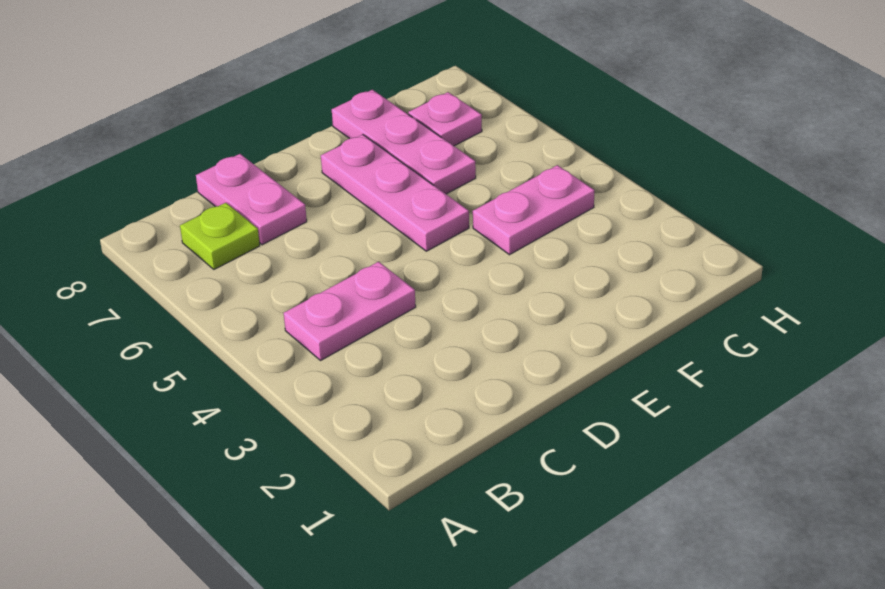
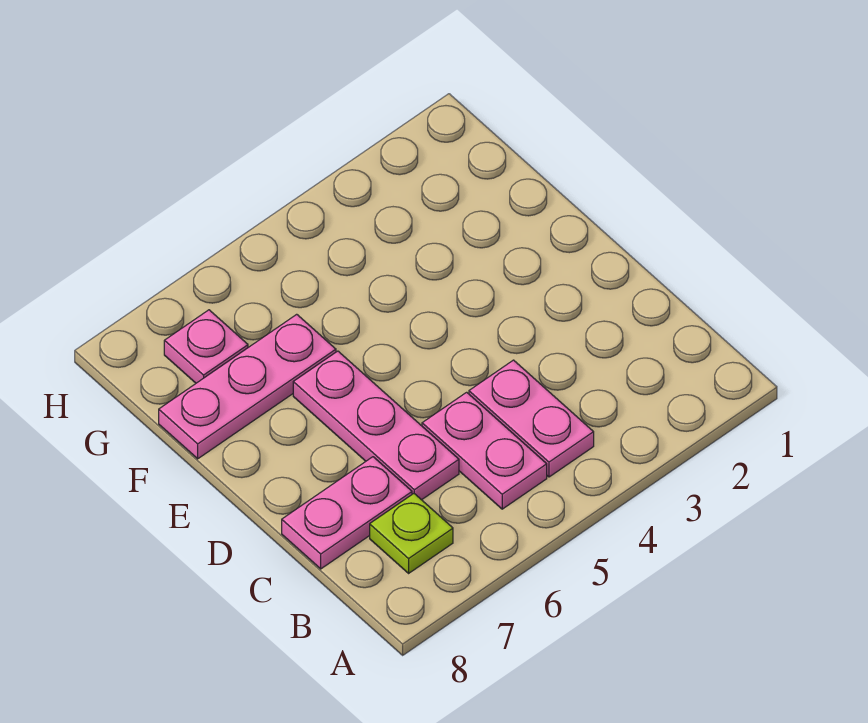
pink plate E5:E7 level 1 -> pink plate C6:E6 level 1
pink plate F4:G4 level 1 -> pink plate B5:C5 level 1

